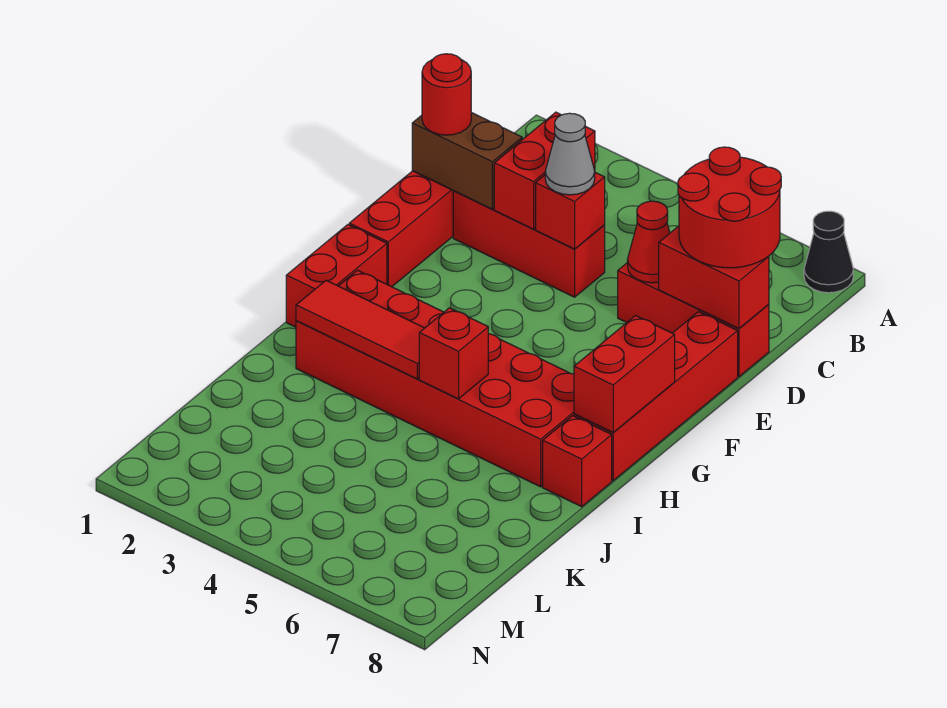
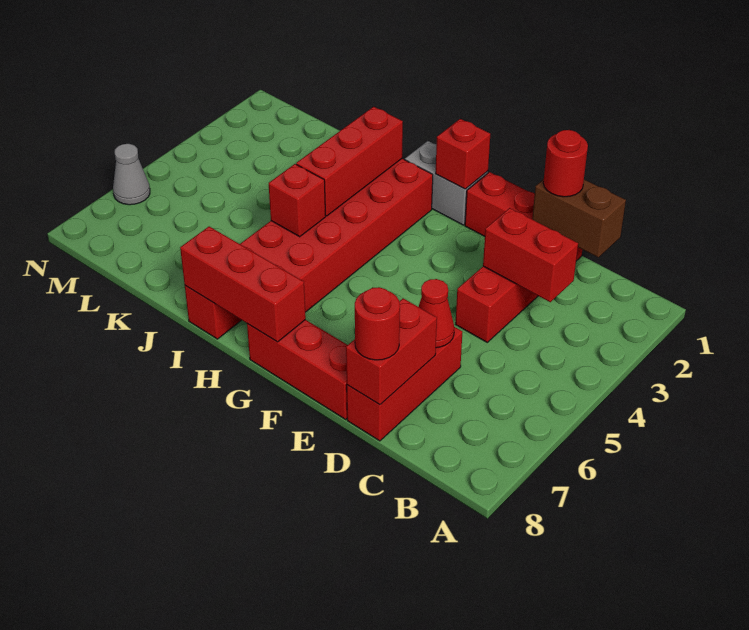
black cone A8 level 1 -> none
red round brick C7:D8 level 3 -> red round brick D8 level 3
brown brick D1:D2 level 2 -> brown brick C1:D1 level 2
red brick D4 level 2 -> red brick G1 level 2
grey cone D4 level 3 -> grey cone N6 level 1
red brick E8:H8 level 1 -> red brick E8:G8 level 1
red brick G1:H1 level 1 -> grey brick G1:H1 level 1
red brick G8:H8 level 2 -> red brick G8:I8 level 2
red tile I2:I4 level 2 -> red brick I2:I4 level 2

